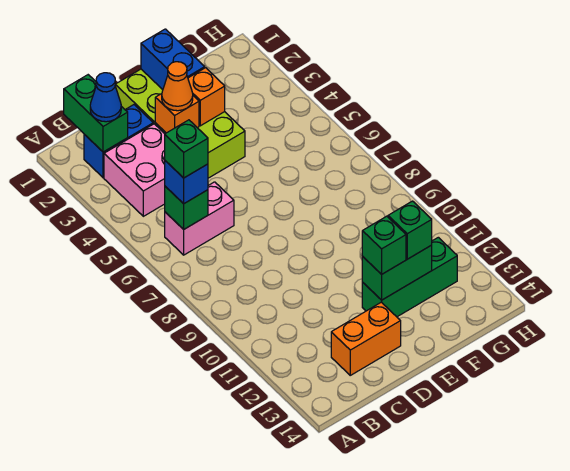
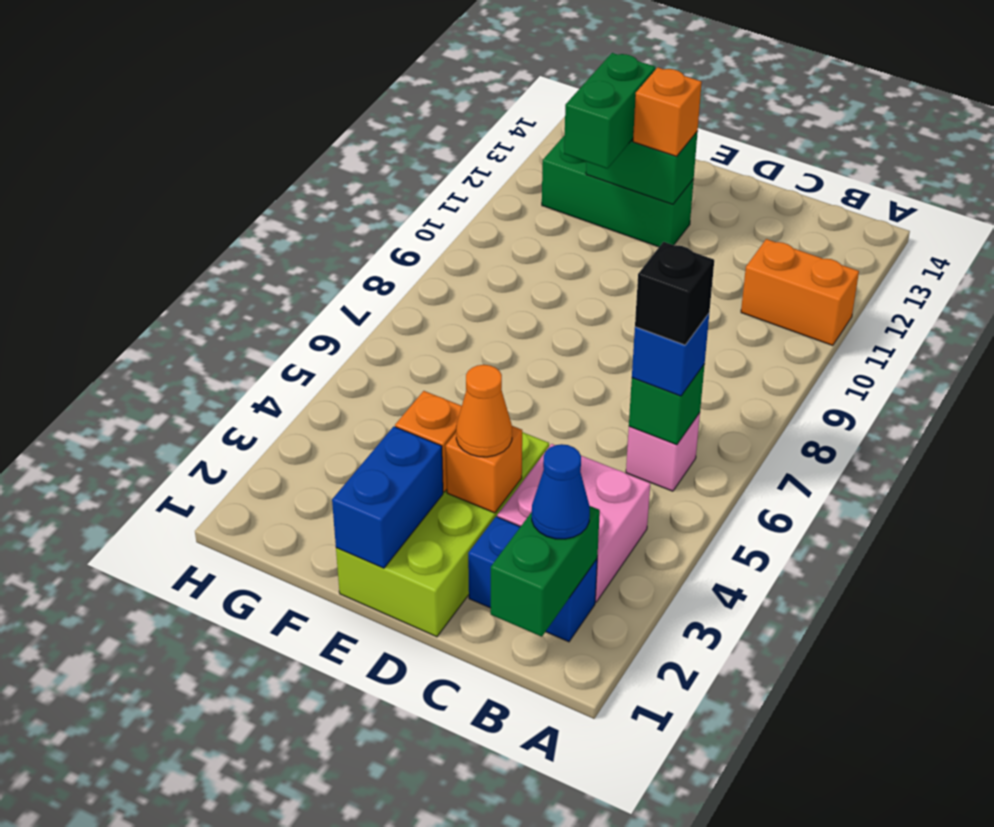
pink brick B6:C6 level 1 -> pink brick B6 level 1
green brick B6 level 4 -> black brick B6 level 4
orange brick C13:D13 level 1 -> orange brick A11:B11 level 1
green brick E12 level 3 -> orange brick E12 level 3
green brick F12 level 3 -> green brick F11:F12 level 3

